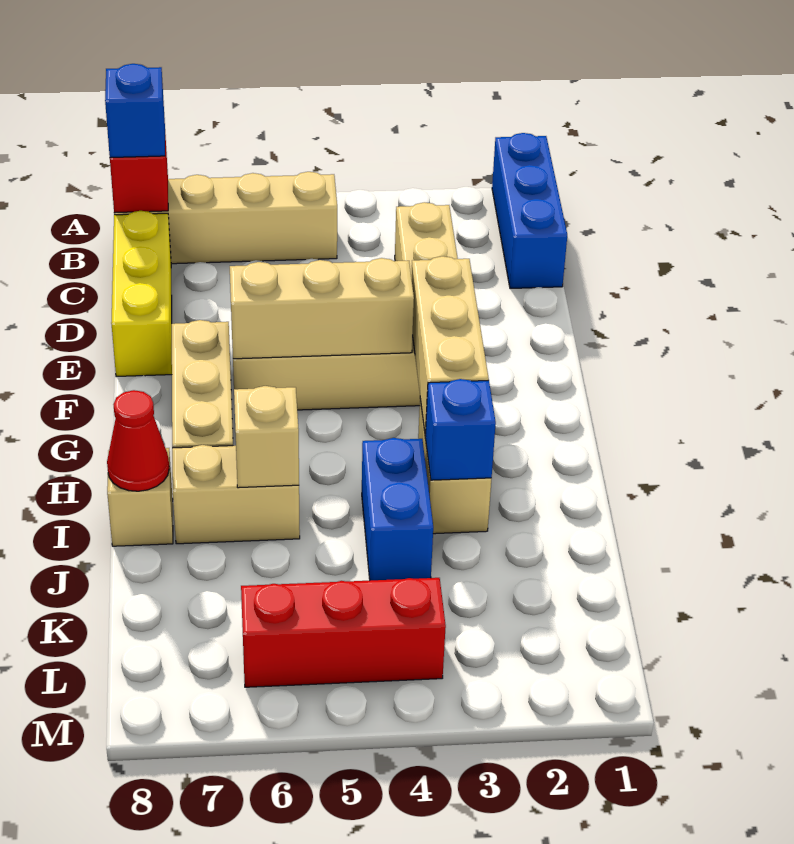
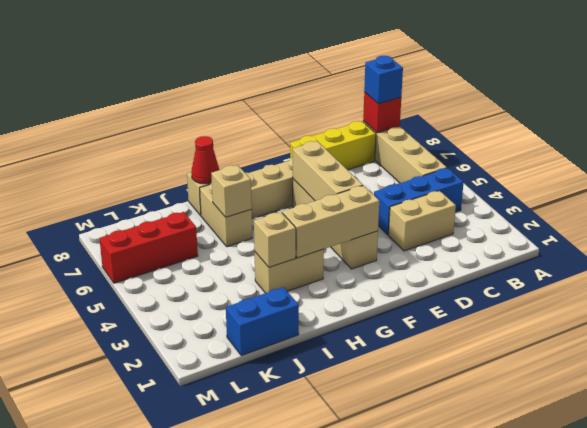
blue brick A1:C1 level 1 -> blue brick B4:D4 level 1
blue brick I3 level 2 -> tan brick I3 level 2
blue brick I4:J4 level 1 -> blue brick J1:K1 level 1
red brick L4:L6 level 1 -> red brick K6:M6 level 1

